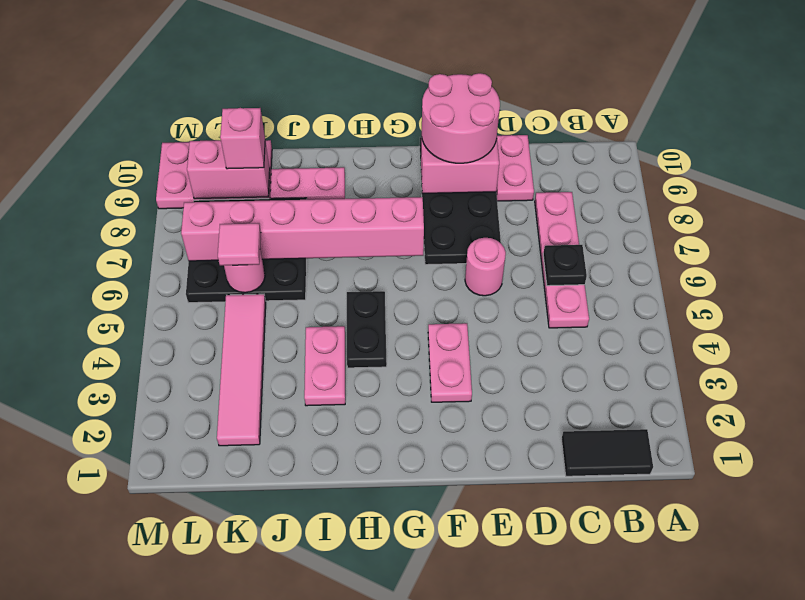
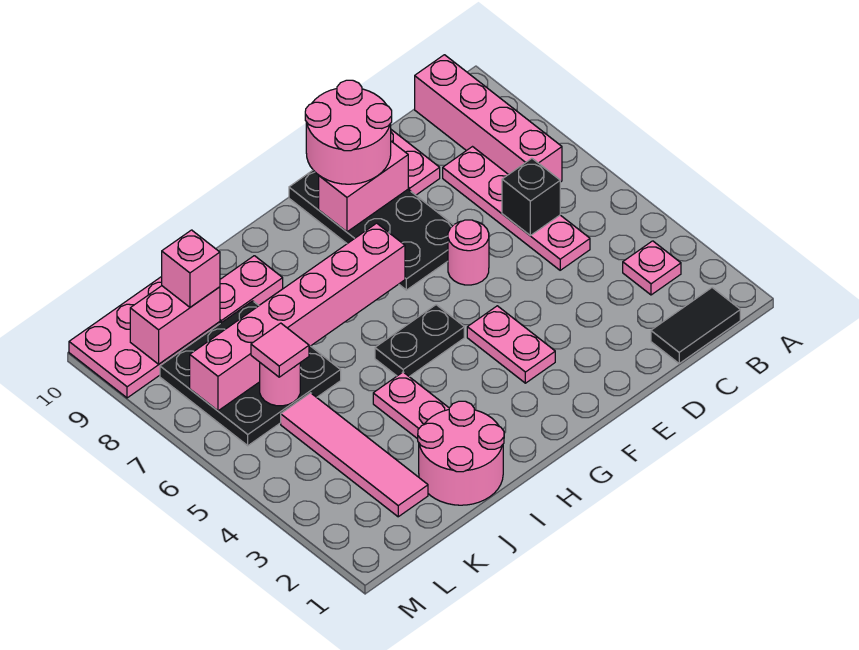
none -> pink plate B3 level 1
none -> pink brick B7:B10 level 1
black plate C6 level 2 -> black brick C6 level 2
black plate H4:H5 level 1 -> black plate G5:H5 level 1
none -> pink round brick I1:J2 level 1

